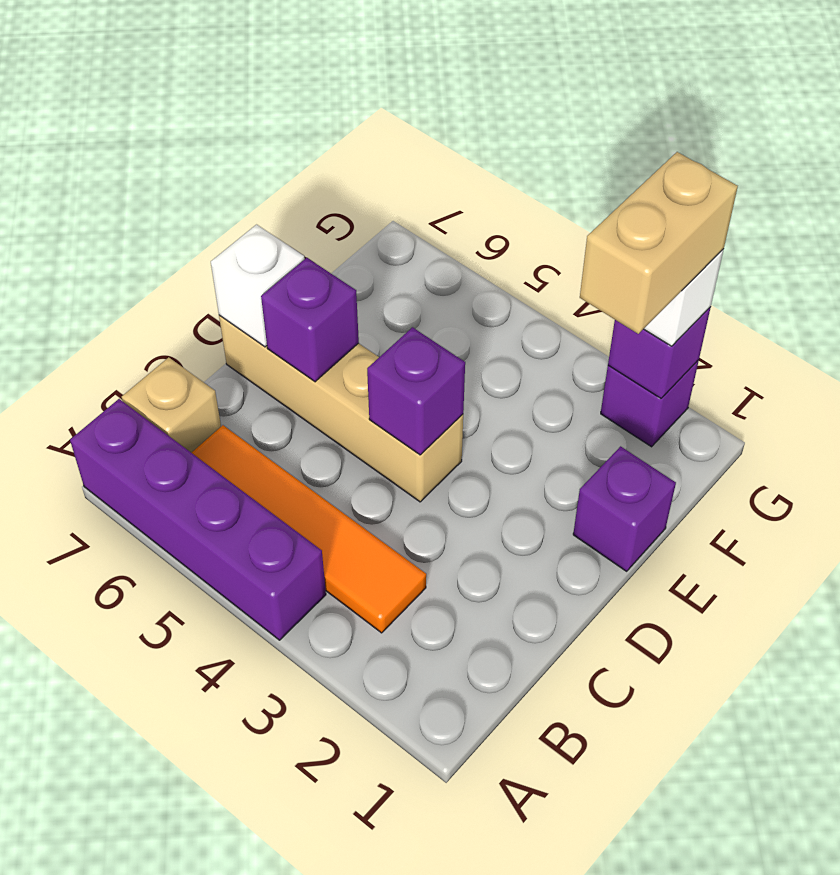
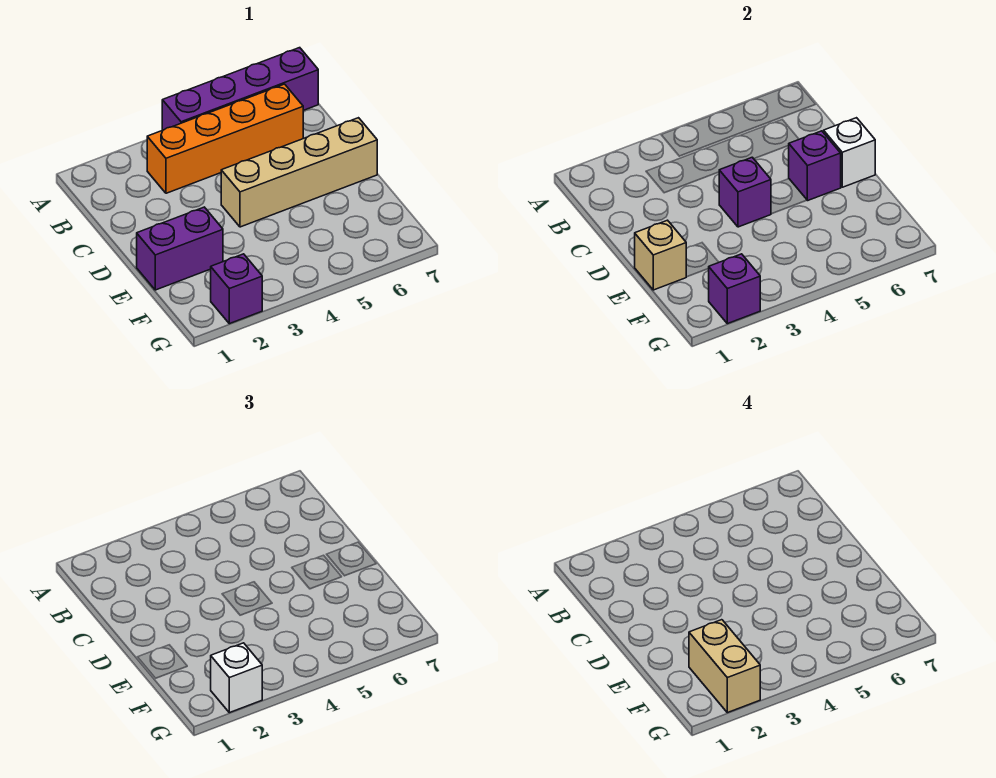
orange tile B3:B6 level 1 -> orange brick B3:B6 level 1
tan brick B7 level 1 -> tan brick E1 level 2
purple brick E1 level 1 -> purple brick E1:E2 level 1

